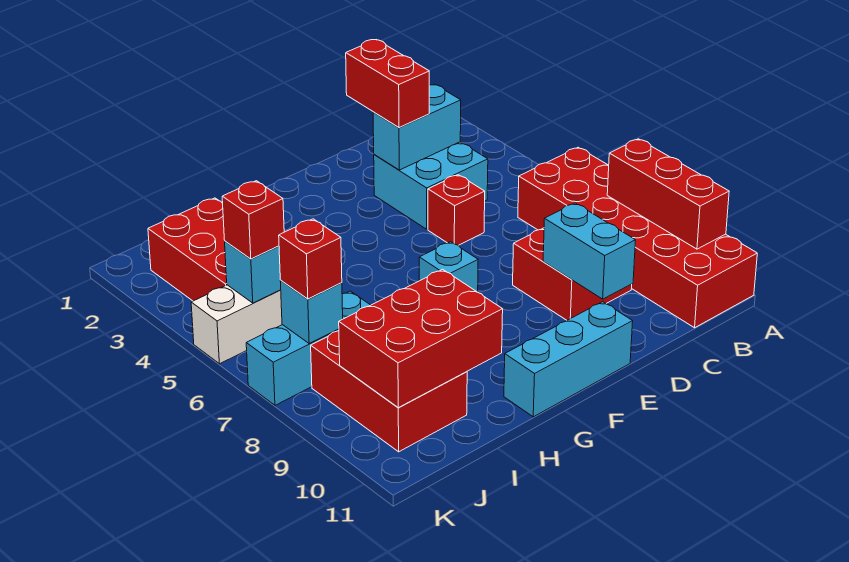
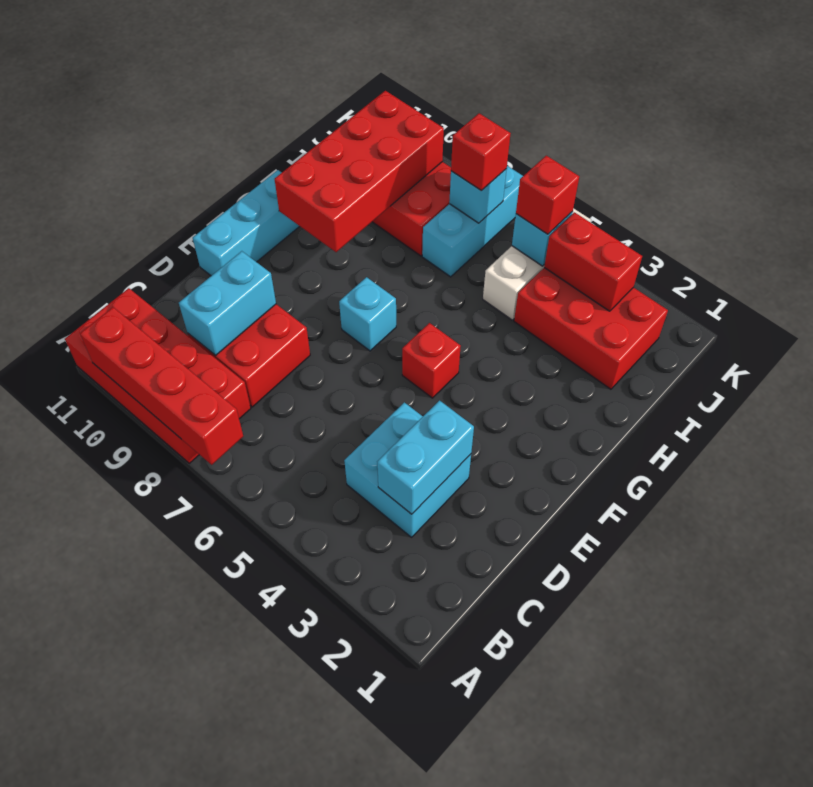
red brick A6:B11 level 1 -> red brick A8:B11 level 1
red brick A8:A10 level 2 -> red brick A7:A10 level 2
red brick D2:D3 level 3 -> red brick J3:J4 level 2
red brick D5 level 1 -> red brick F5 level 1
cyan brick D9:D10 level 2 -> cyan brick C9:D9 level 2
red brick H9:J10 level 2 -> red brick G9:J10 level 2

